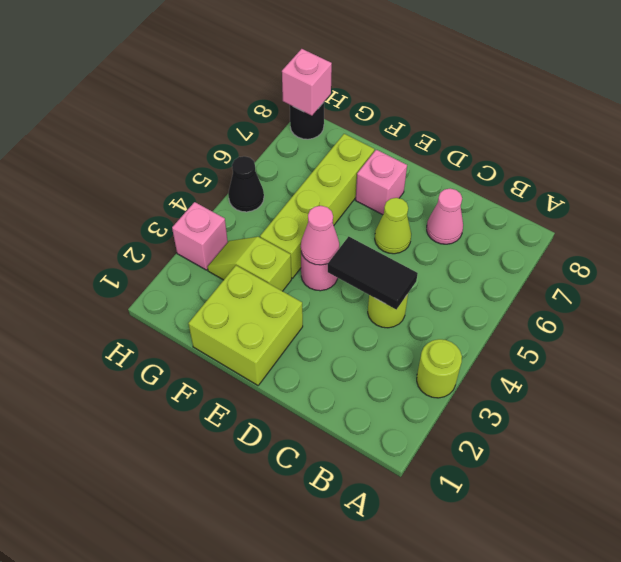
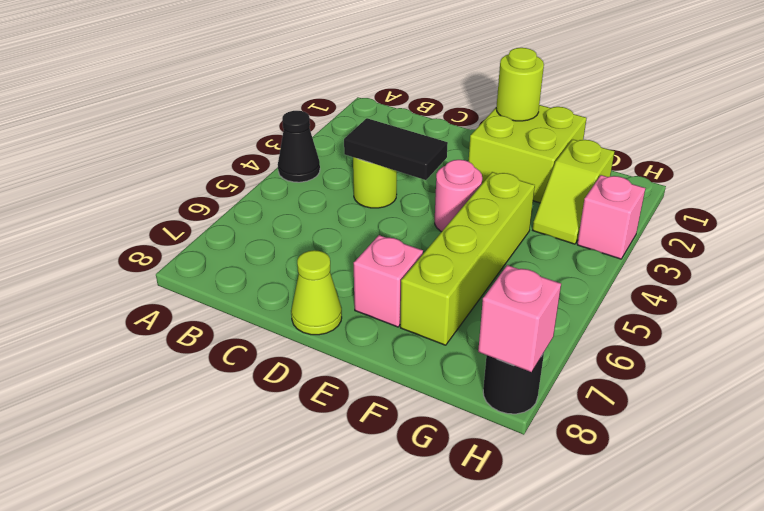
lime round brick A3 level 1 -> lime round brick E1 level 2
pink cone C7 level 1 -> none
lime cone D6 level 1 -> lime cone D8 level 1
pink cone E4 level 2 -> none
lime slope F3:G3 level 1 top F -> lime slope G2:G3 level 1 top 2
black cone H5 level 1 -> black cone A4 level 1

